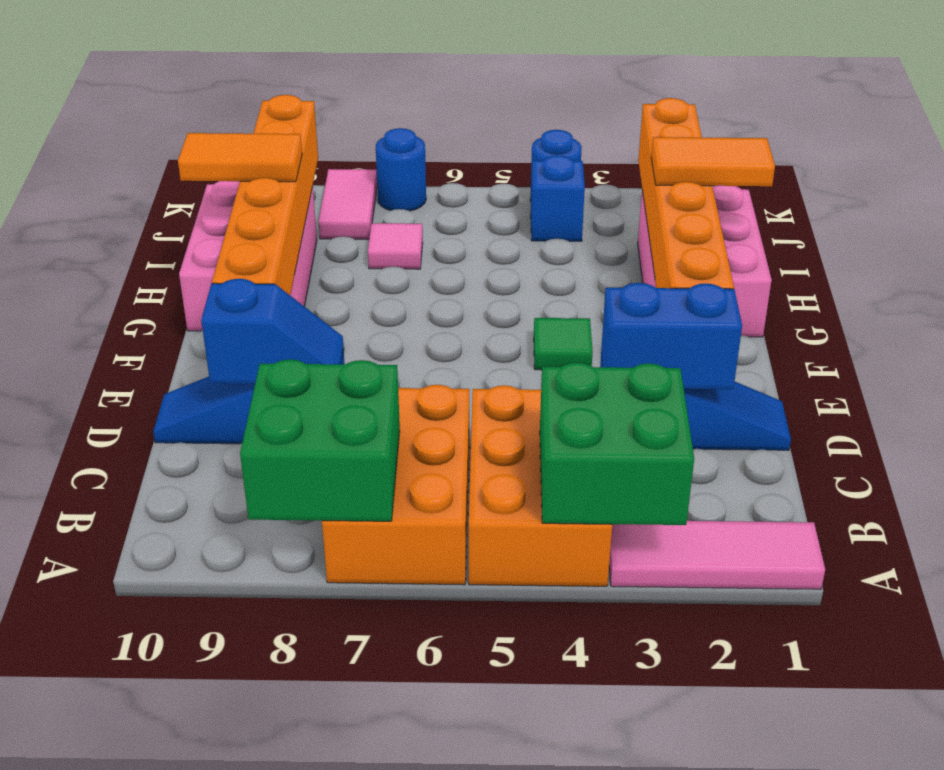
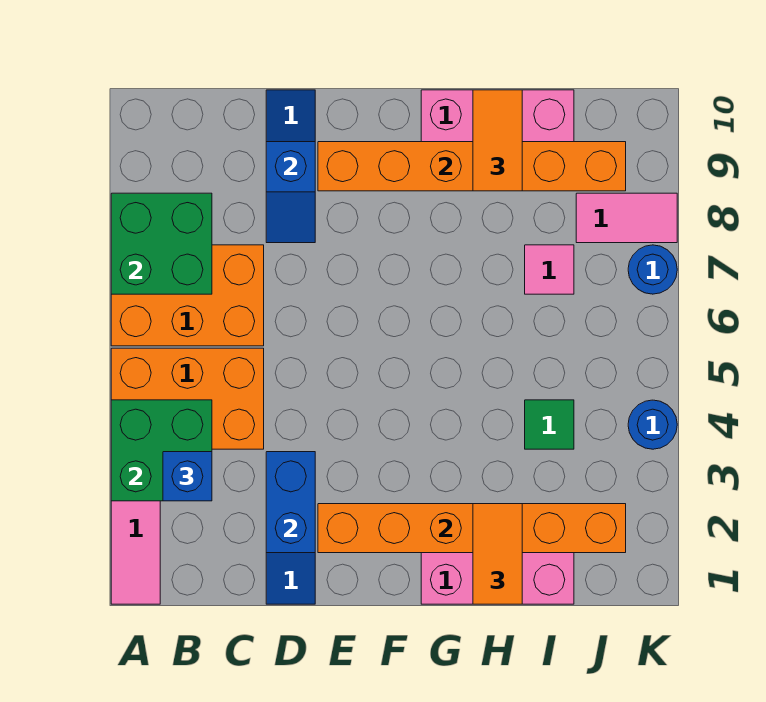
green tile F4 level 1 -> green tile I4 level 1
blue brick J4 level 1 -> blue brick B3 level 3

